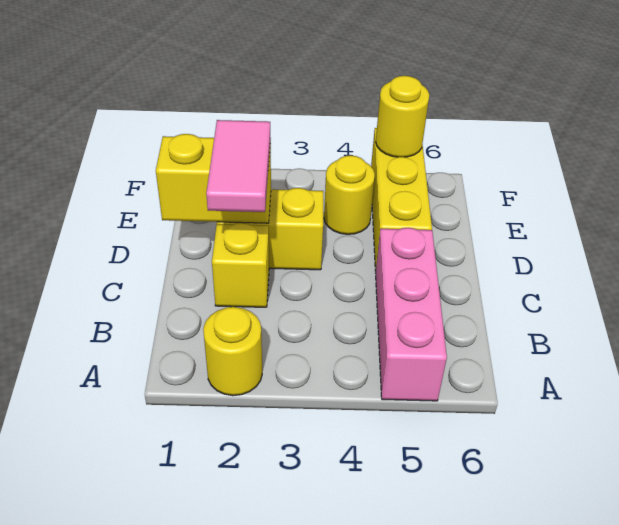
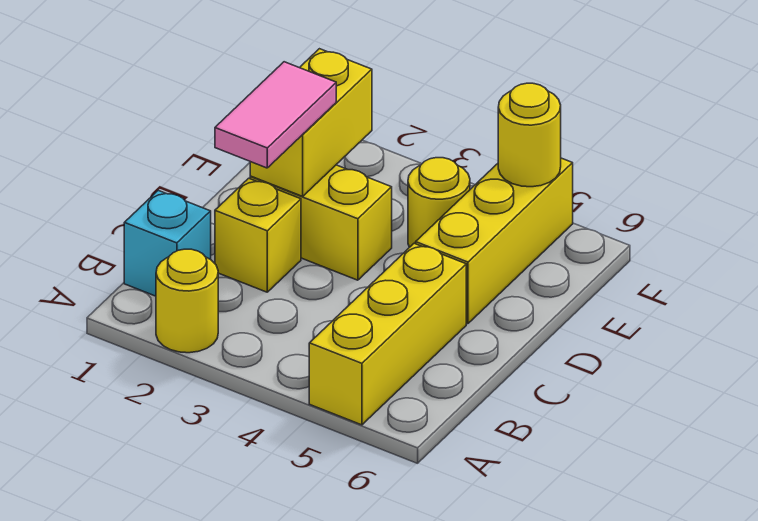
pink brick A5:C5 level 1 -> yellow brick A5:C5 level 1
none -> cyan brick B1 level 1
yellow brick D1:D2 level 2 -> yellow brick D2:E2 level 2

